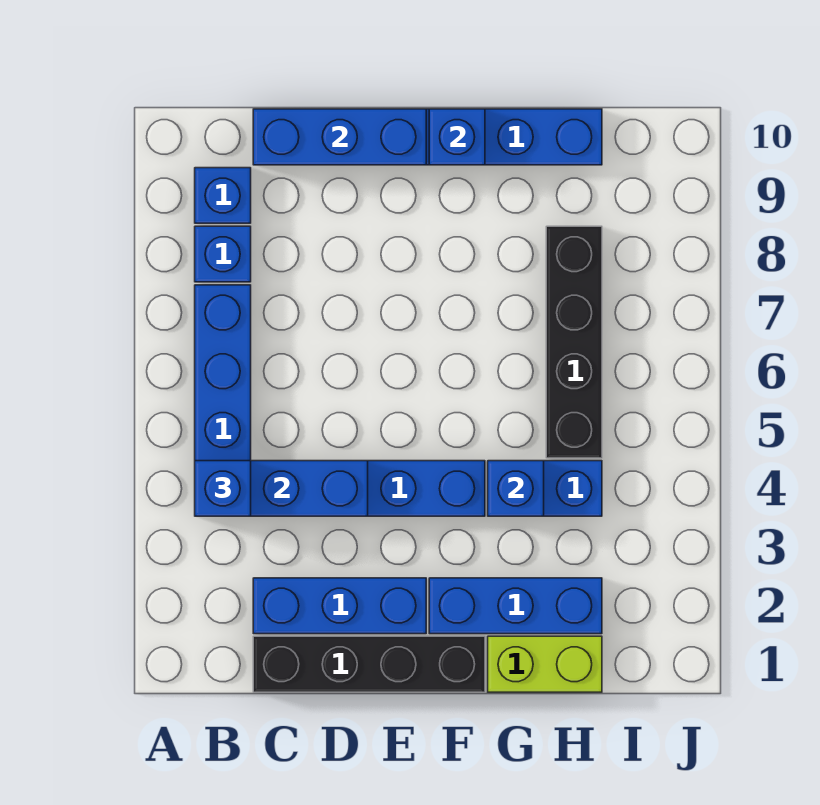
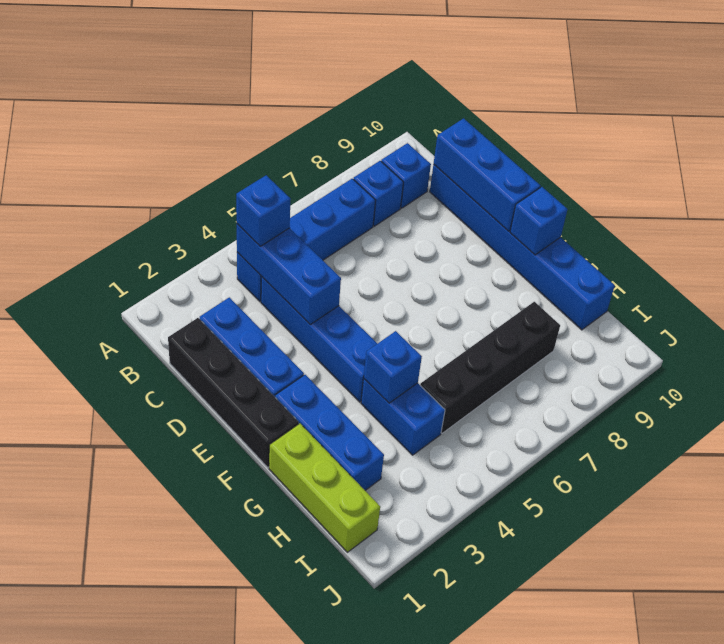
lime brick G1:H1 level 1 -> lime brick G1:I1 level 1

